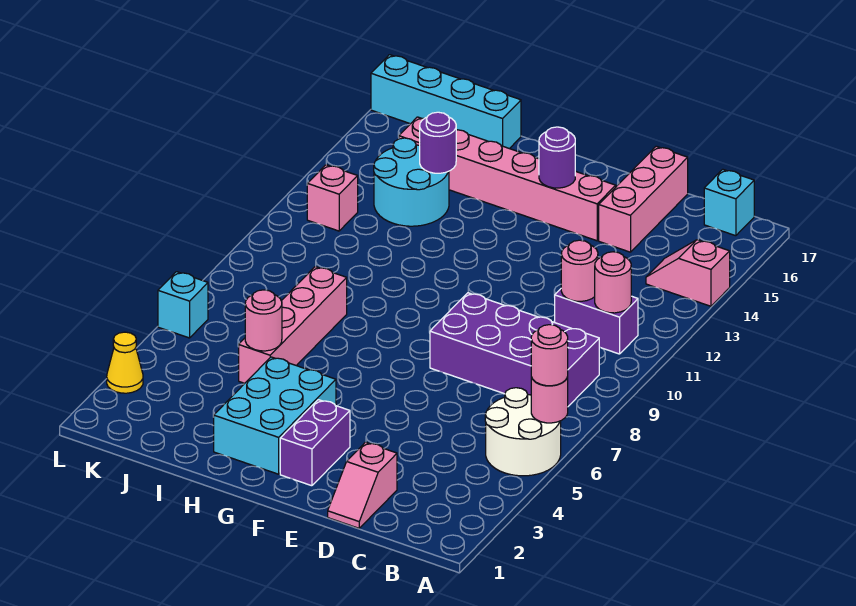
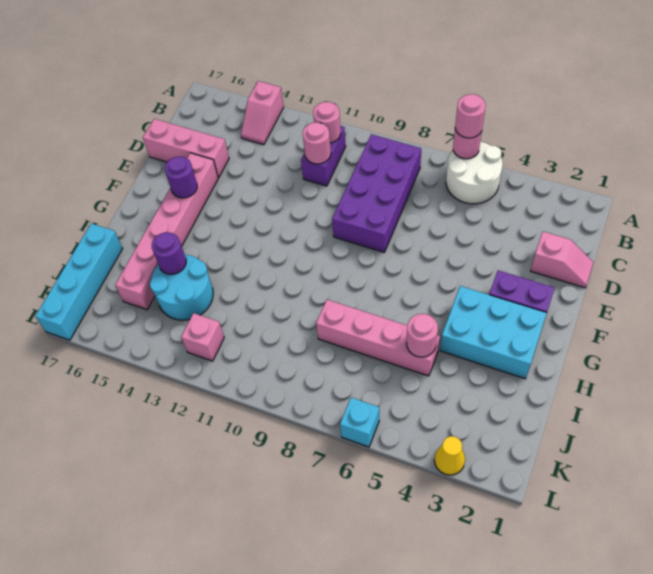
cyan brick B17 level 1 -> none

